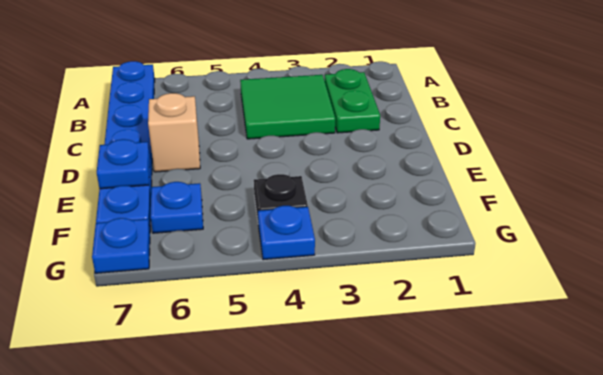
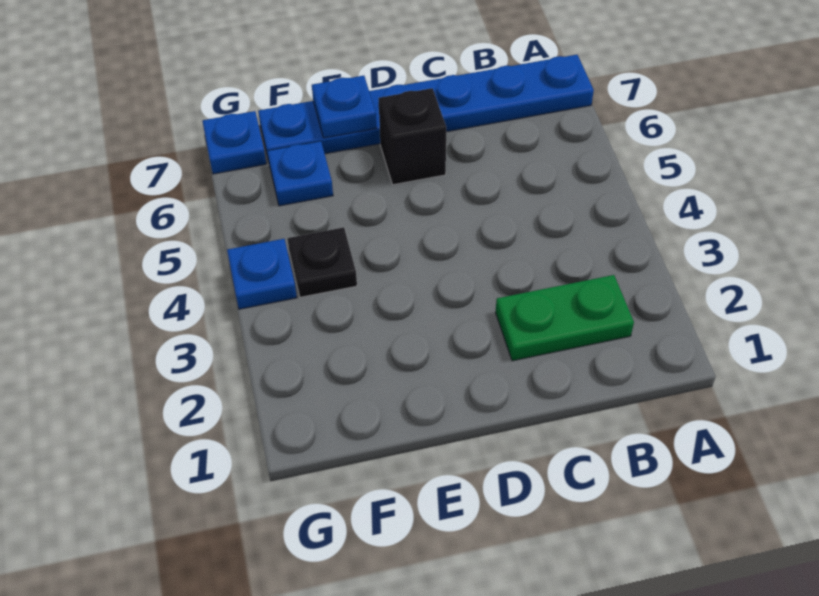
green tile B3:C4 level 1 -> none
tan brick D6 level 1 -> black brick D6 level 1

